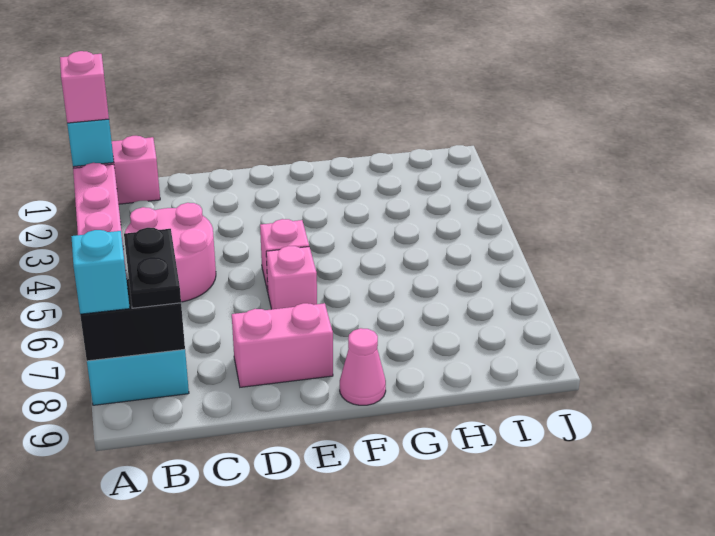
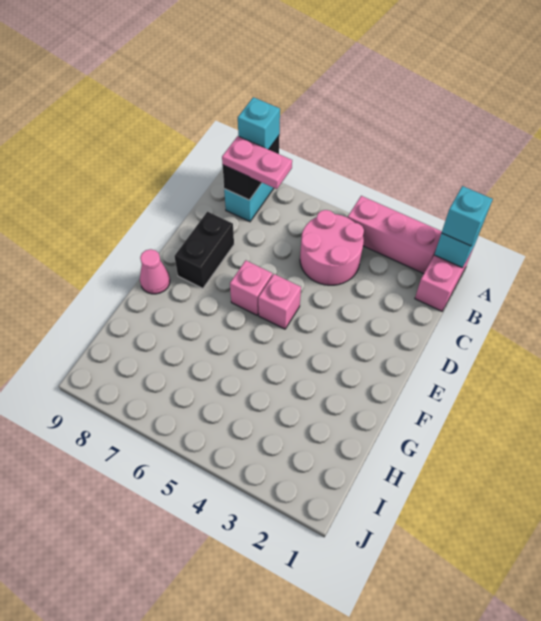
pink brick A1 level 3 -> cyan brick A1 level 3
black plate B7:B8 level 3 -> pink plate B7:B8 level 3
pink brick D8:E8 level 1 -> black brick D8:E8 level 1

